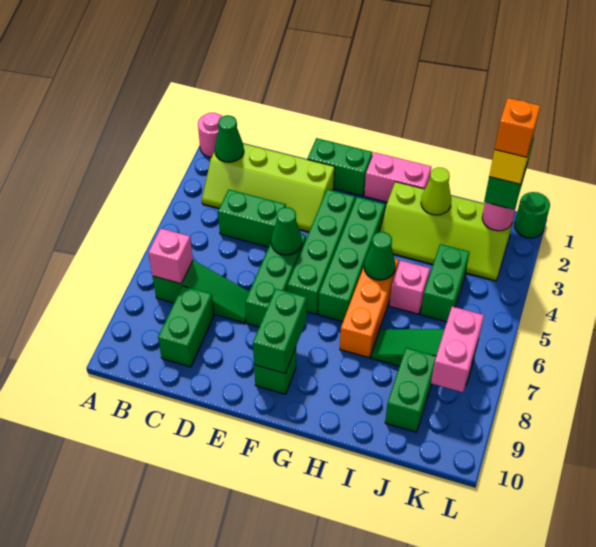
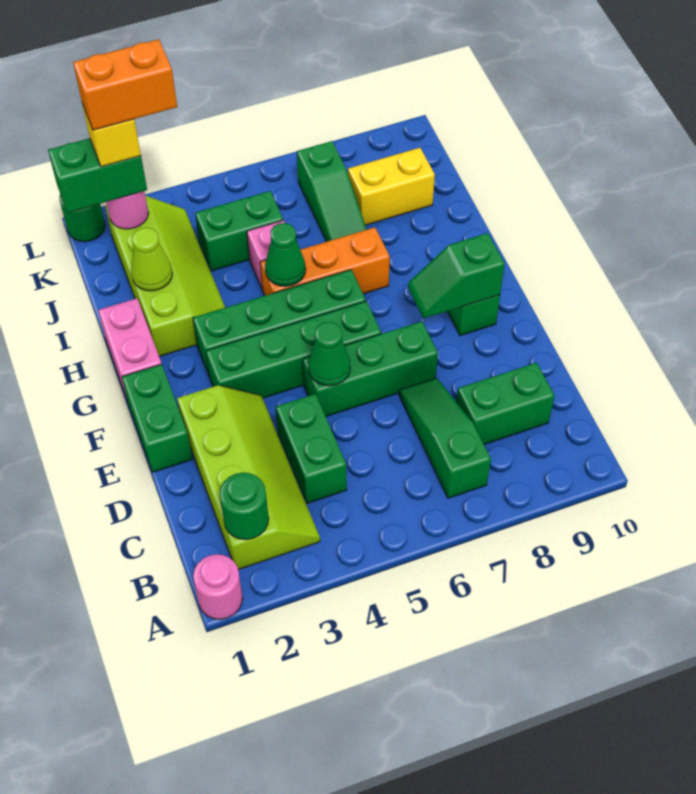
green cone B2 level 2 -> green round brick B2 level 2
pink brick B7 level 2 -> none
green brick F8:F9 level 2 -> green slope F8:F9 level 2 top 9
green brick J8:J9 level 1 -> yellow brick J8:J9 level 1
orange brick K2 level 5 -> orange brick K2:K3 level 5
pink brick K7:K8 level 2 -> none

